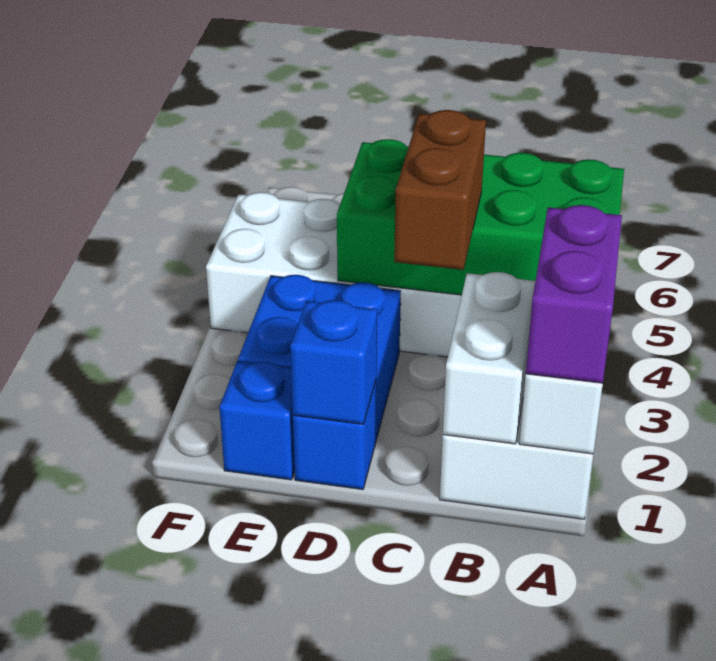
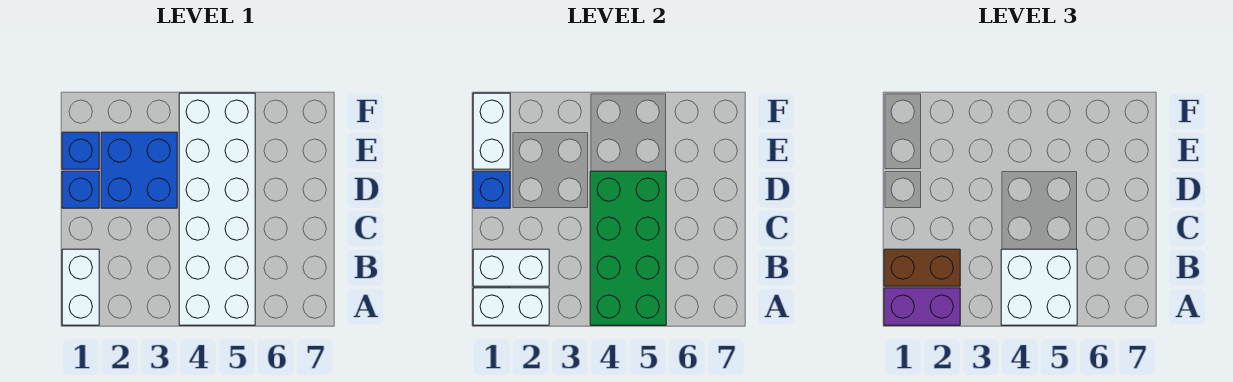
none -> white brick A4:B5 level 3
brown brick C3:C4 level 3 -> brown brick B1:B2 level 3
none -> white brick E1:F1 level 2

